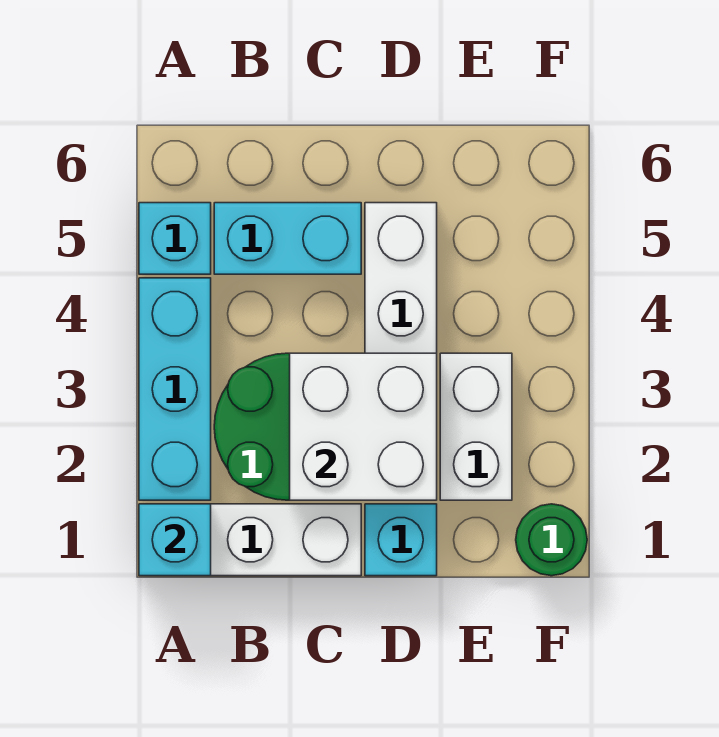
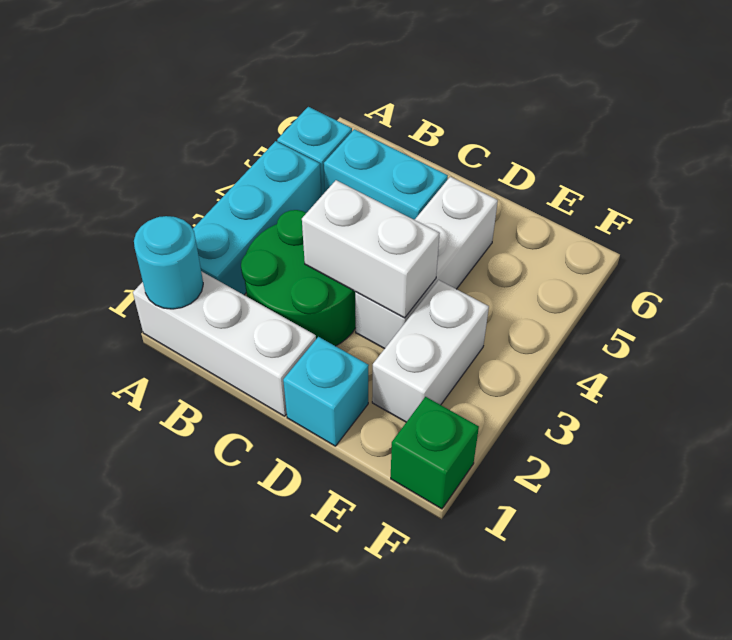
cyan brick A1 level 2 -> cyan round brick A1 level 2
white brick C2:D3 level 2 -> white brick C3:D3 level 2
green round brick F1 level 1 -> green brick F1 level 1

